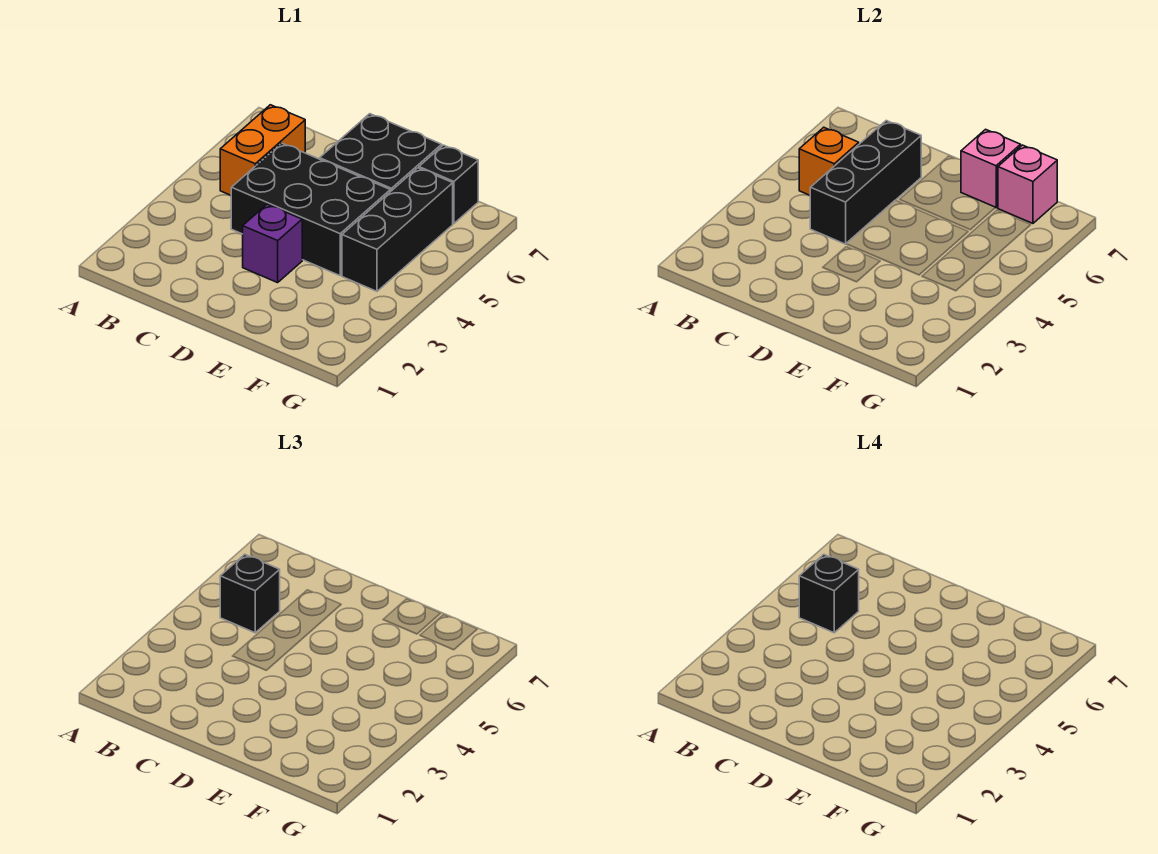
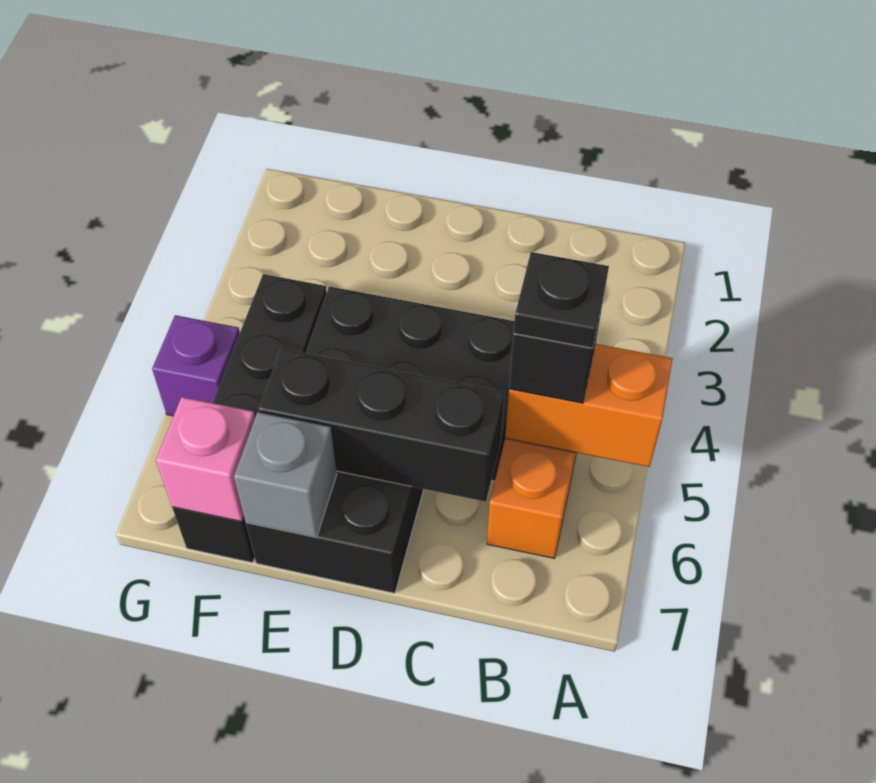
orange brick B5 level 2 -> orange brick A5:B5 level 2
black brick B5 level 4 -> black plate B5 level 4
black brick C4:C6 level 2 -> black brick C6:E6 level 2
purple brick D3 level 1 -> purple brick G5 level 1
pink brick E7 level 2 -> grey brick E7 level 2

